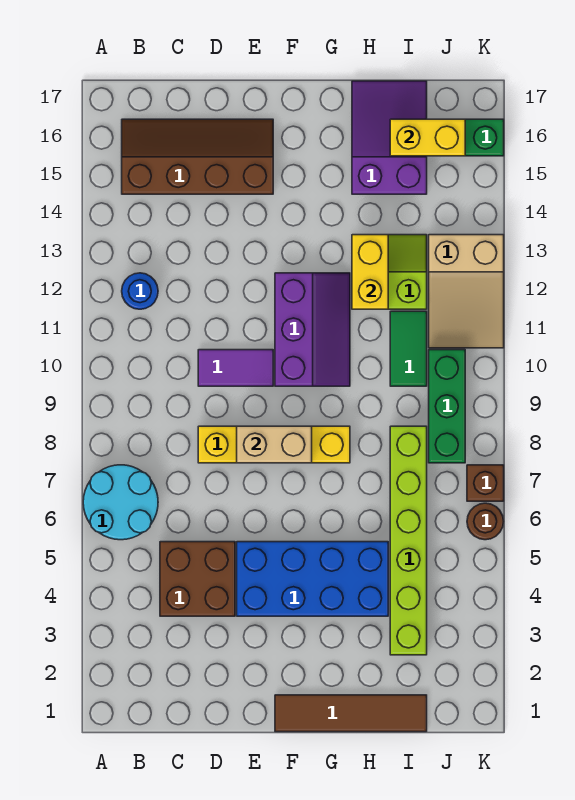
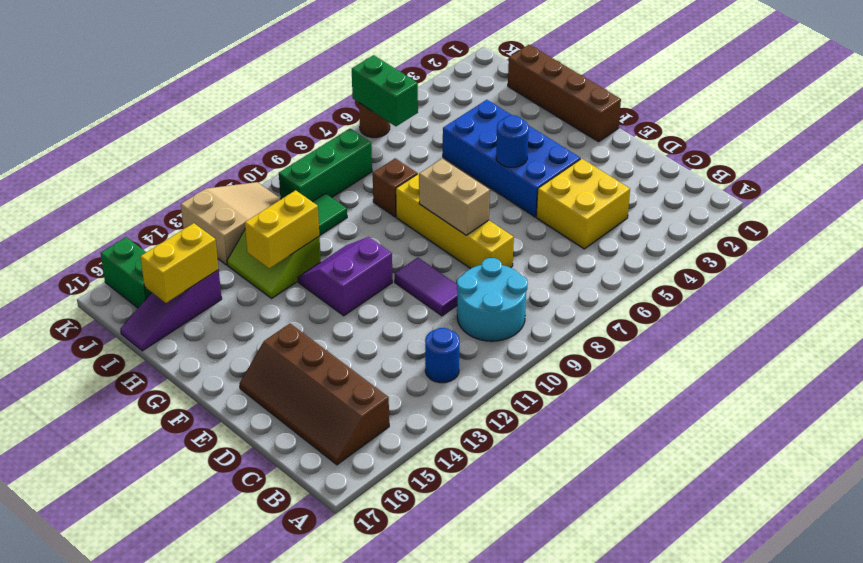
cyan round brick A6:B7 level 1 -> cyan round brick B9:C10 level 1
brown brick C4:D5 level 1 -> yellow brick C4:D5 level 1
brown tile F1:I1 level 1 -> brown brick F1:I1 level 1
none -> blue round brick F5 level 2
purple slope F10:G12 level 1 top F -> purple slope F11:G12 level 1 top F
purple slope H15:I17 level 1 top 15 -> purple slope I15:I17 level 1 top 15
lime brick I3:I8 level 1 -> none
yellow brick I16:J16 level 2 -> yellow brick I15:I16 level 2
none -> green brick J6:K6 level 2
brown brick K7 level 1 -> brown brick H8 level 1

